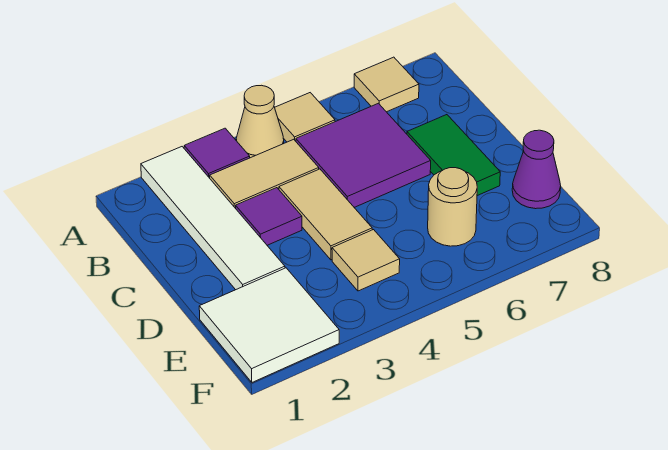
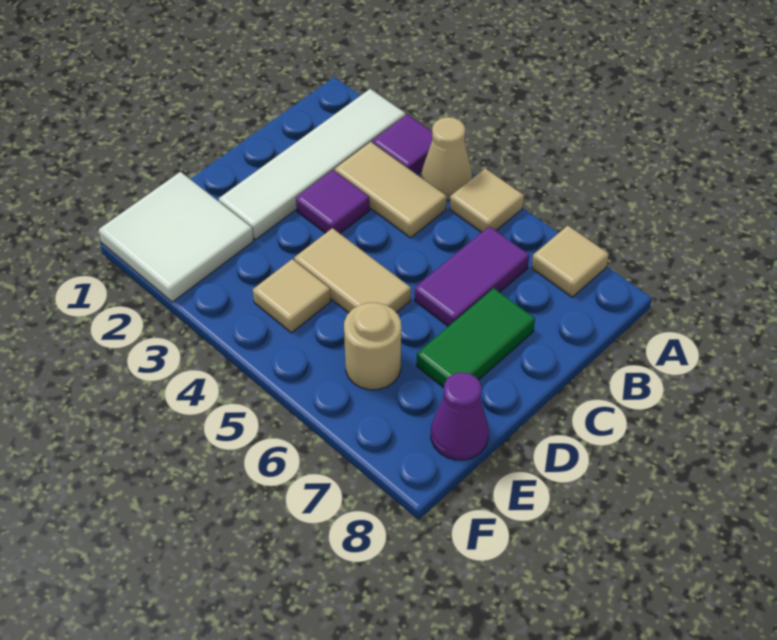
purple tile B5:C6 level 1 -> purple tile B6:C6 level 1
tan tile C4:D4 level 1 -> tan tile D4:D5 level 1

